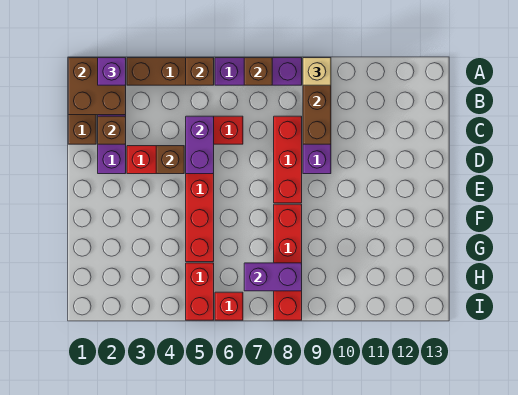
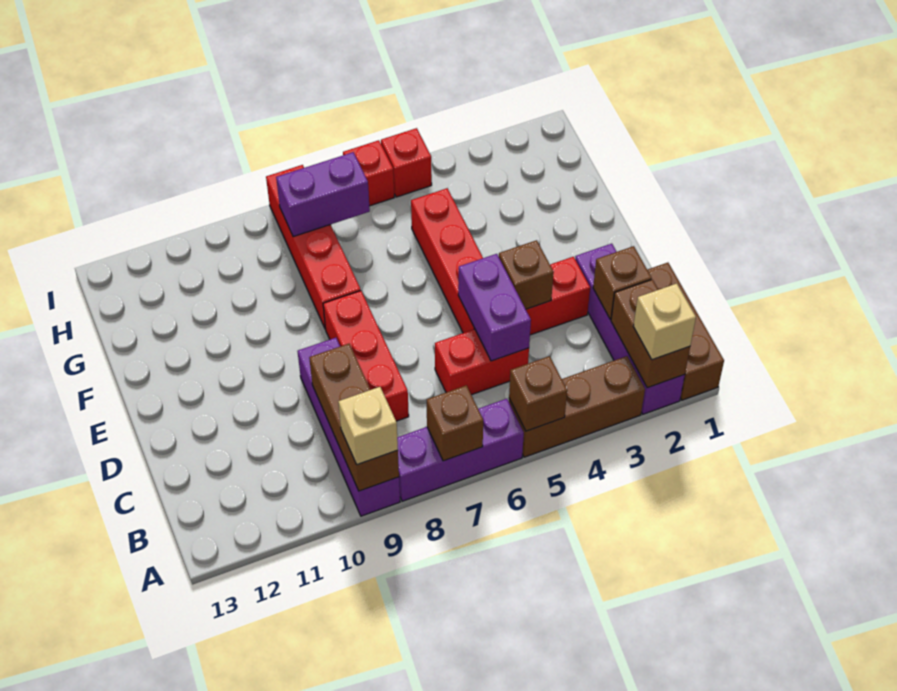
brown brick A1:B2 level 2 -> brown brick A2:B2 level 2
purple brick A2 level 3 -> tan brick A2 level 3
red brick H5:I5 level 1 -> red brick I5 level 1

